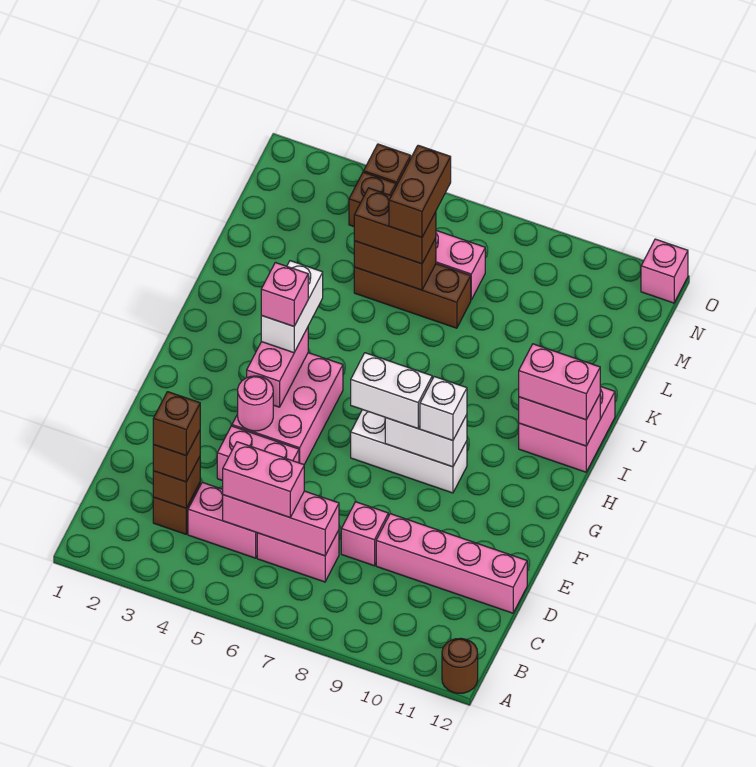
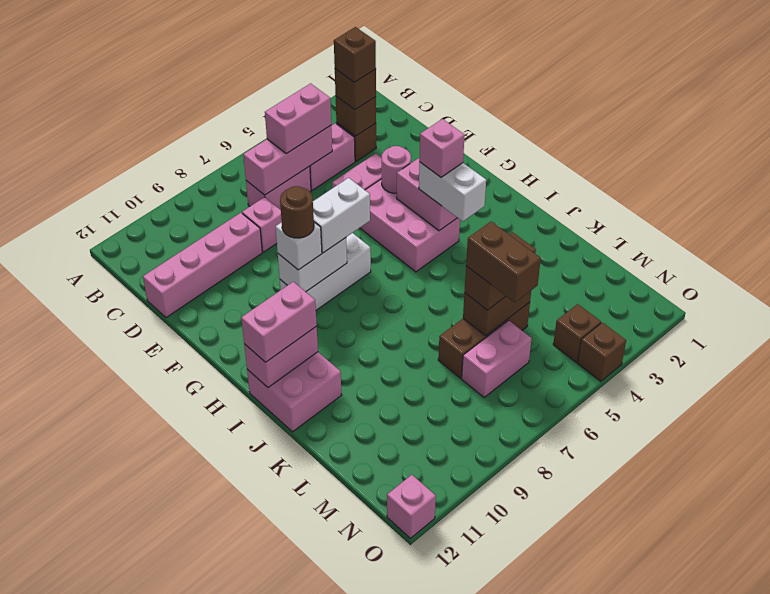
brown round brick A12 level 1 -> brown round brick G9 level 4

